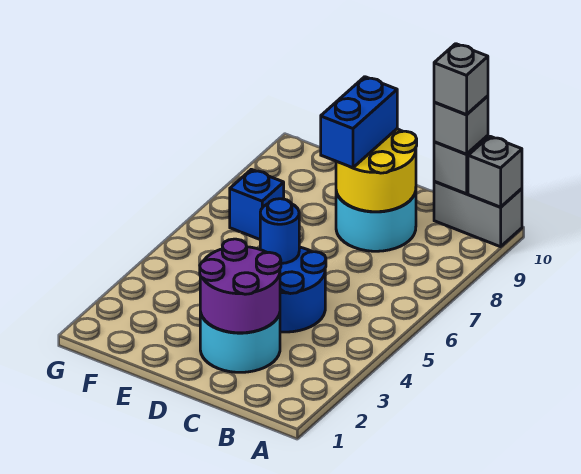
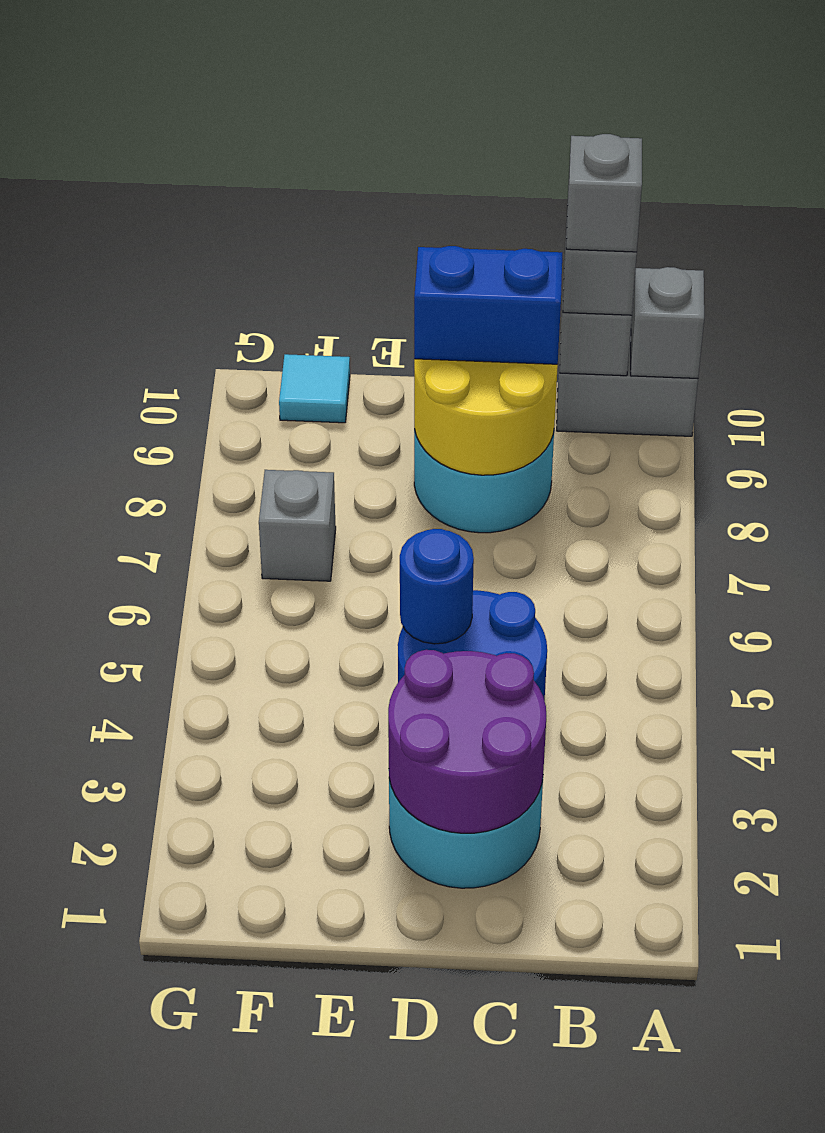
blue brick D8:D9 level 3 -> blue brick C9:D9 level 3
blue brick F7 level 1 -> grey brick F7 level 1
none -> cyan tile F10 level 1

